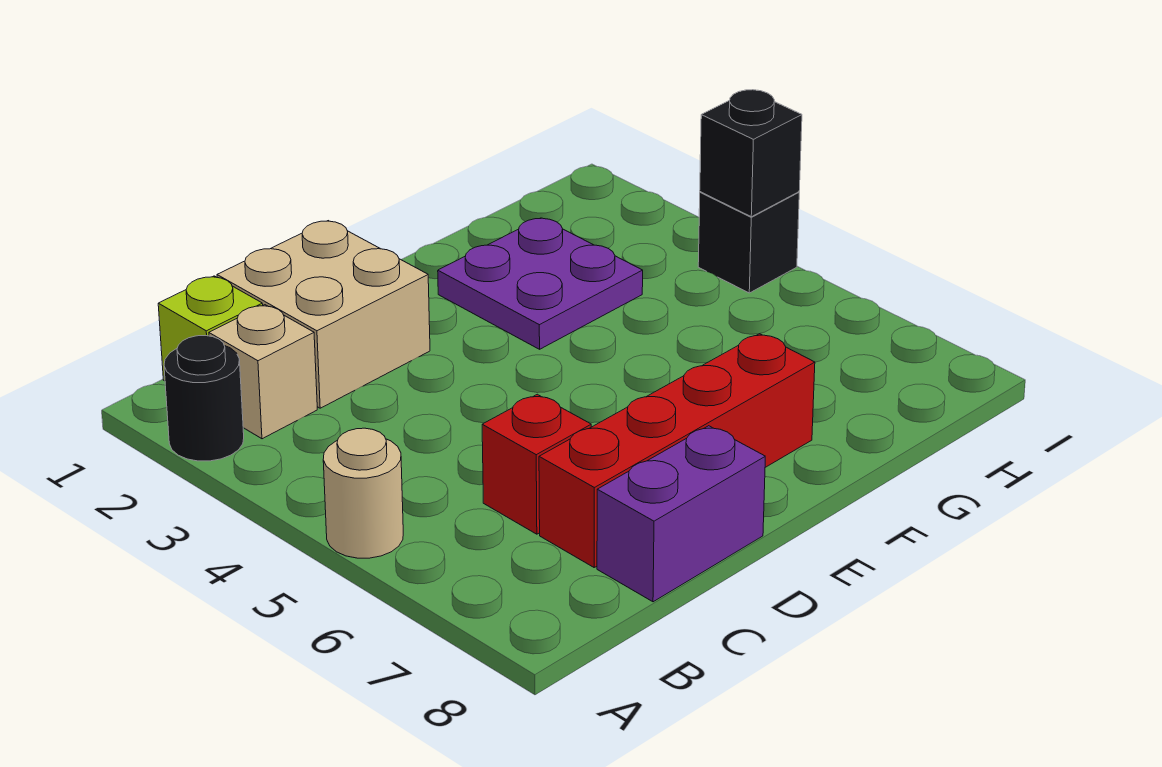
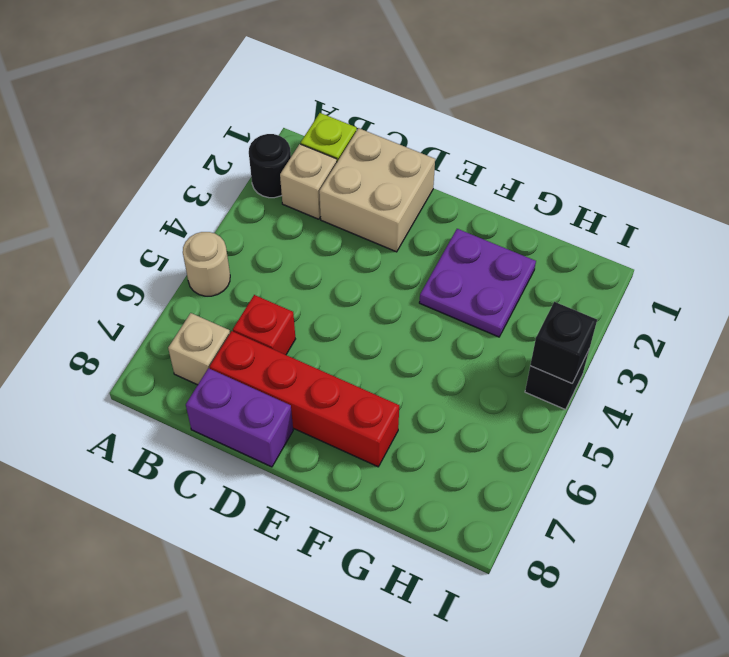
none -> tan brick B7 level 1

